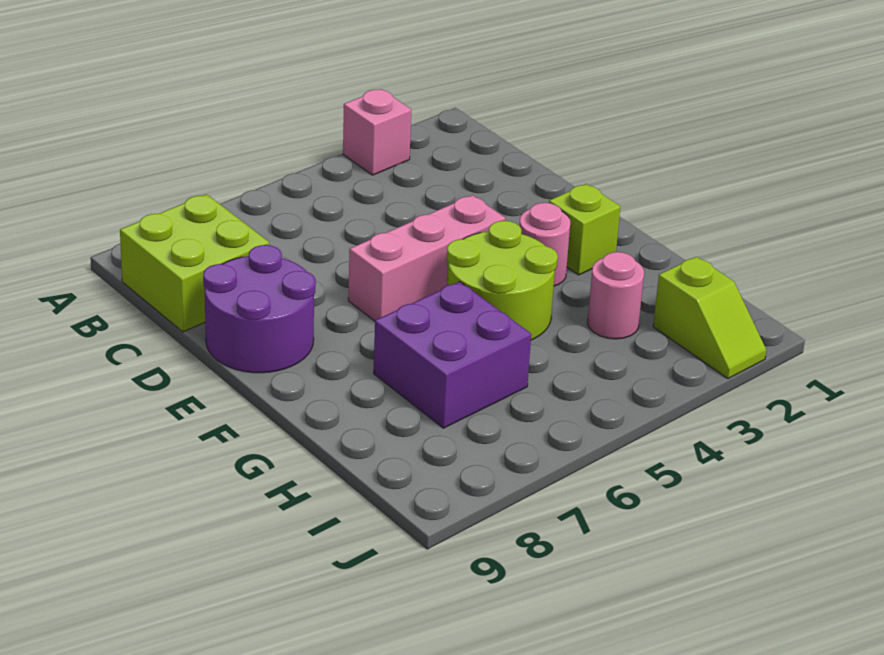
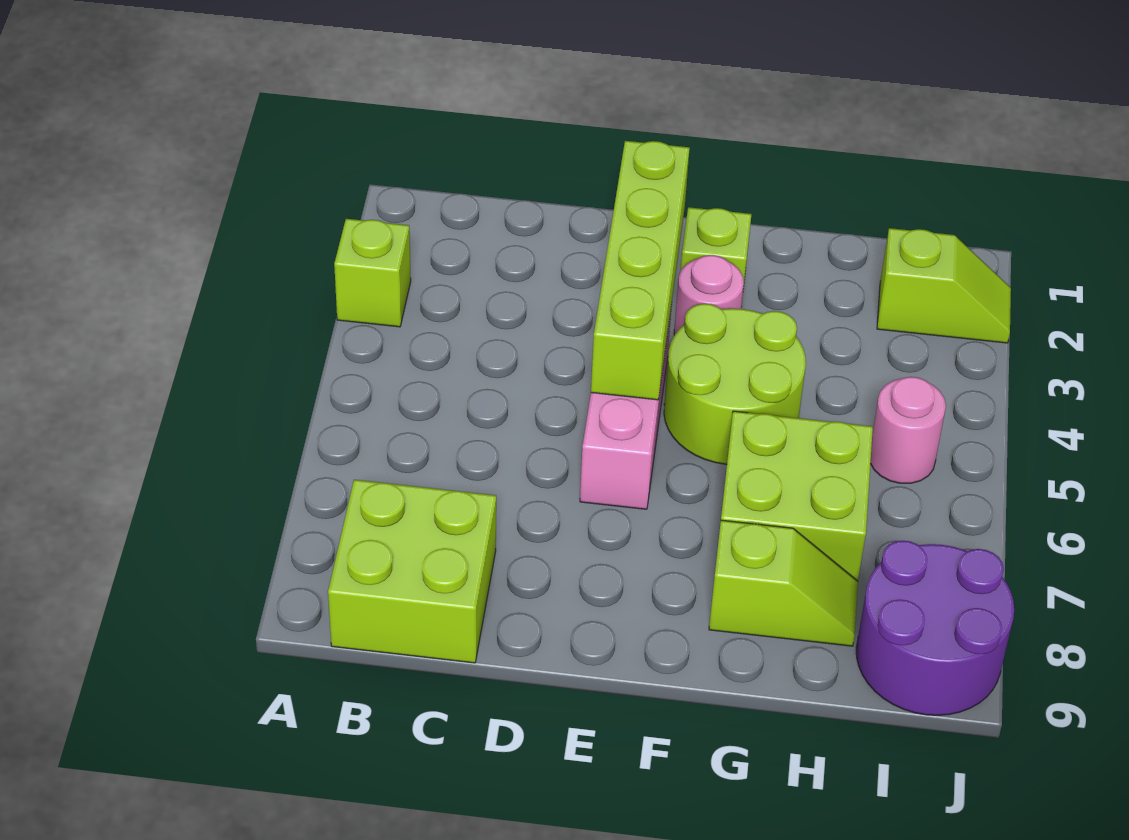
pink brick A3 level 1 -> lime brick A3 level 1
purple round brick D8:E9 level 1 -> purple round brick I8:J9 level 1
none -> lime brick E2:E5 level 2
purple brick G6:H7 level 1 -> lime brick G6:H7 level 1
none -> lime slope G8:H8 level 1 top G
pink round brick H3 level 1 -> pink round brick I5 level 1

